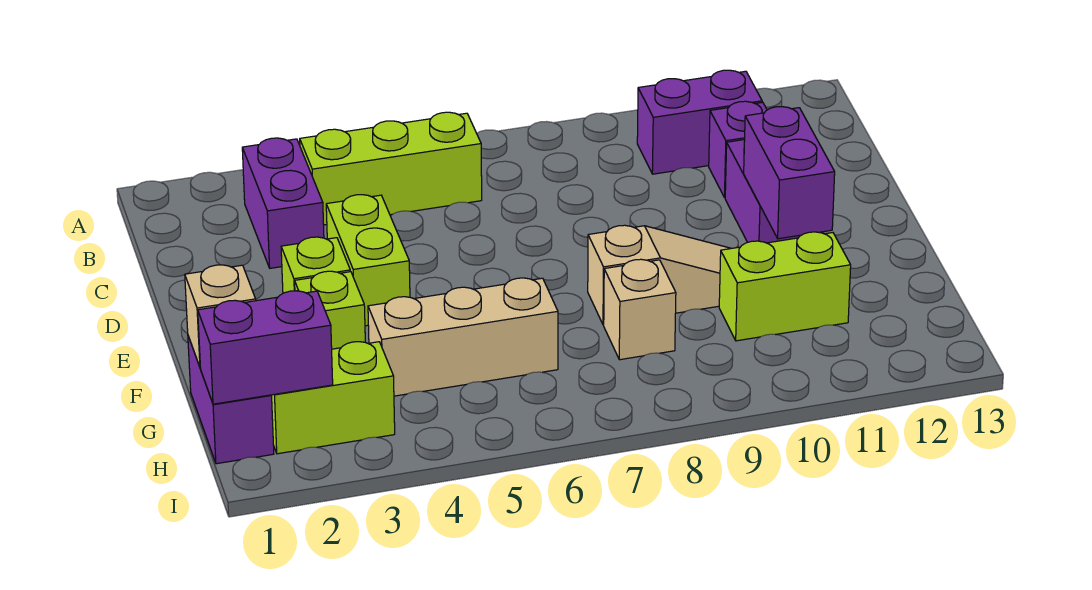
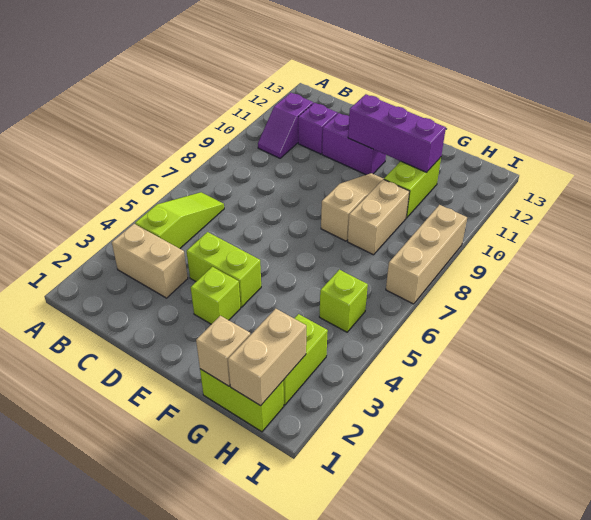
purple brick B3:C3 level 1 -> tan brick B3:C3 level 1
lime brick B4:B6 level 1 -> lime slope B4:B6 level 1 top 4
purple brick B10:B11 level 1 -> purple slope B10:B11 level 1 top 11
purple brick E11:F11 level 2 -> purple brick E11:G11 level 2
lime brick F3 level 1 -> lime brick H5 level 1
purple brick G1:H1 level 1 -> lime brick G1:H1 level 1
tan brick G4:G6 level 1 -> tan brick I7:I9 level 1
tan brick G8 level 1 -> tan brick G8:G9 level 1
purple brick H1:H2 level 2 -> tan brick H1:H2 level 2

